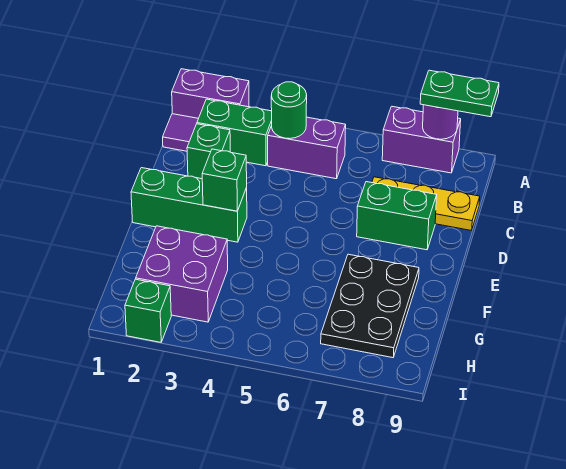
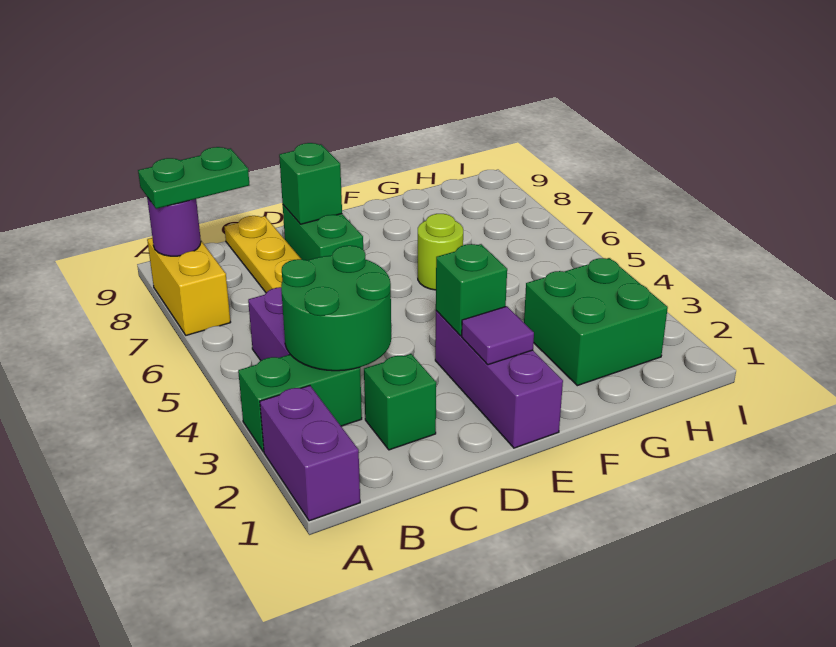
purple brick A7:A8 level 1 -> yellow brick A7:A8 level 1
green plate A8:A9 level 3 -> green plate A8:B8 level 3
purple tile B1 level 1 -> purple tile E2 level 2
green brick B2:B3 level 1 -> green brick A3:B3 level 1
green round brick B4 level 2 -> green round brick B3:C4 level 2
green brick E1:E3 level 1 -> purple brick E1:E3 level 1
none -> lime round brick F6 level 1
black plate F7:H8 level 1 -> none
purple brick G2:H3 level 1 -> green brick G2:H3 level 1
green brick I2 level 1 -> green brick D8 level 2

